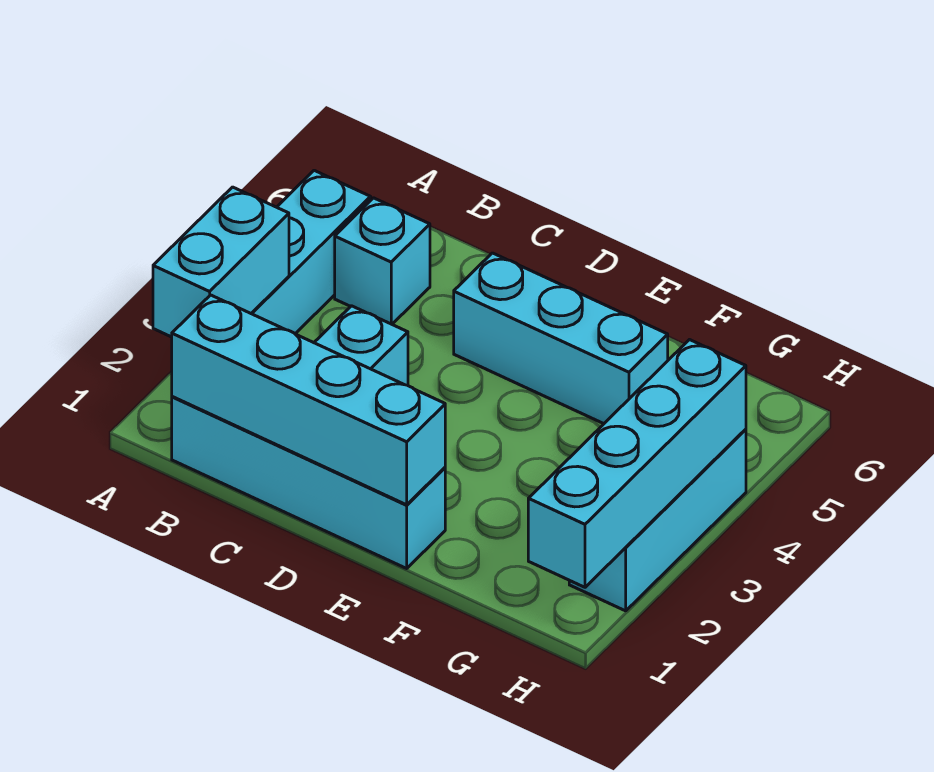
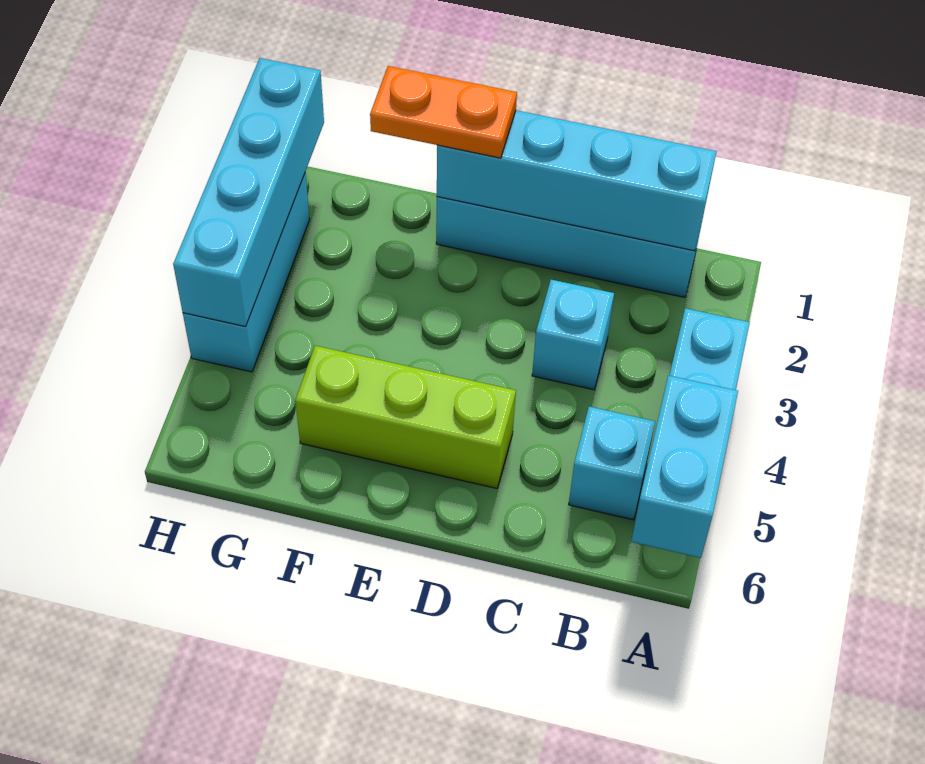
cyan brick A2:A3 level 2 -> cyan brick A5:A6 level 2
cyan brick D5:F5 level 1 -> lime brick D5:F5 level 1
none -> orange plate E1:F1 level 3

